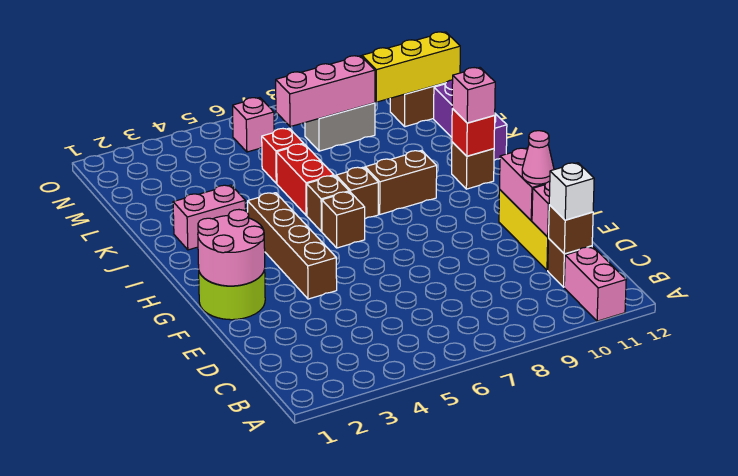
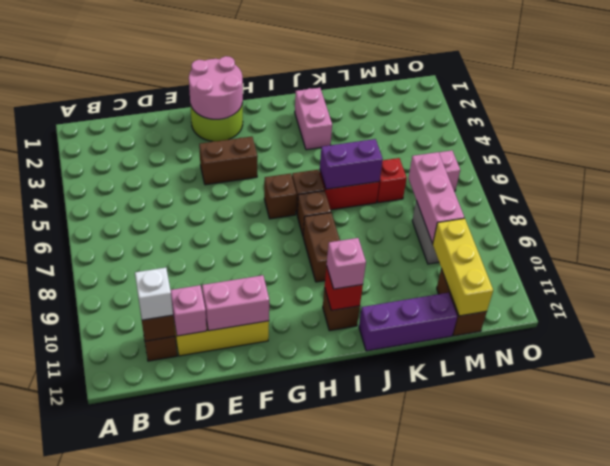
pink brick A11:B11 level 1 -> none
pink cone E11 level 3 -> none
brown brick F4:I4 level 1 -> brown brick F4:G4 level 1
none -> purple brick J6:K6 level 2

